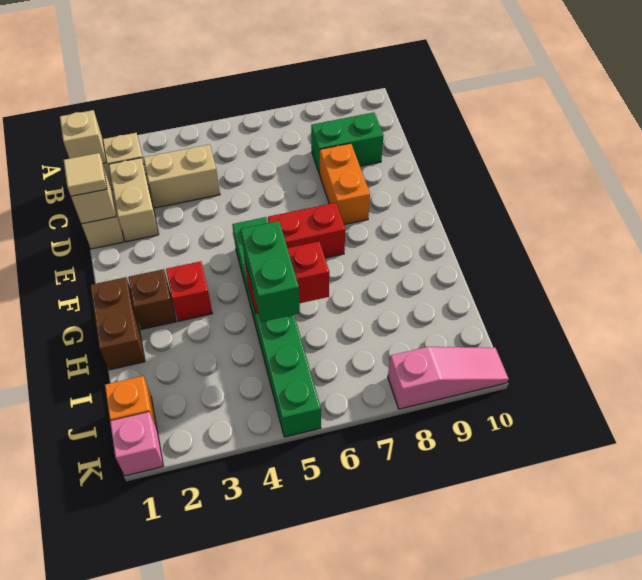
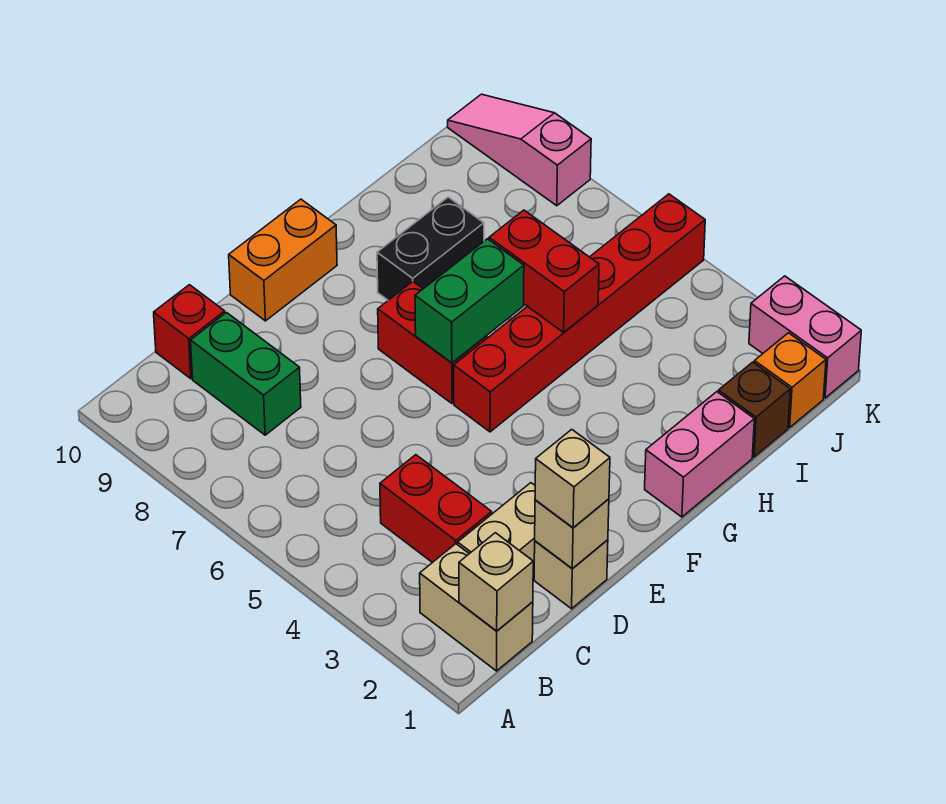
tan brick C3:C4 level 1 -> red brick C3:C4 level 1
tan tile D1 level 3 -> tan brick D1 level 3
orange brick D8:E8 level 1 -> orange brick E10:F10 level 1
green brick F5:K5 level 1 -> red brick F5:K5 level 1
brown brick G1:H1 level 1 -> pink brick G1:H1 level 1
brown brick G2 level 1 -> brown brick I1 level 1
red brick G3 level 1 -> red brick C10 level 1
none -> black brick G8:H8 level 1
green brick H5:I5 level 3 -> green brick F6:G6 level 2
pink brick K1 level 1 -> pink brick K1:K2 level 1

